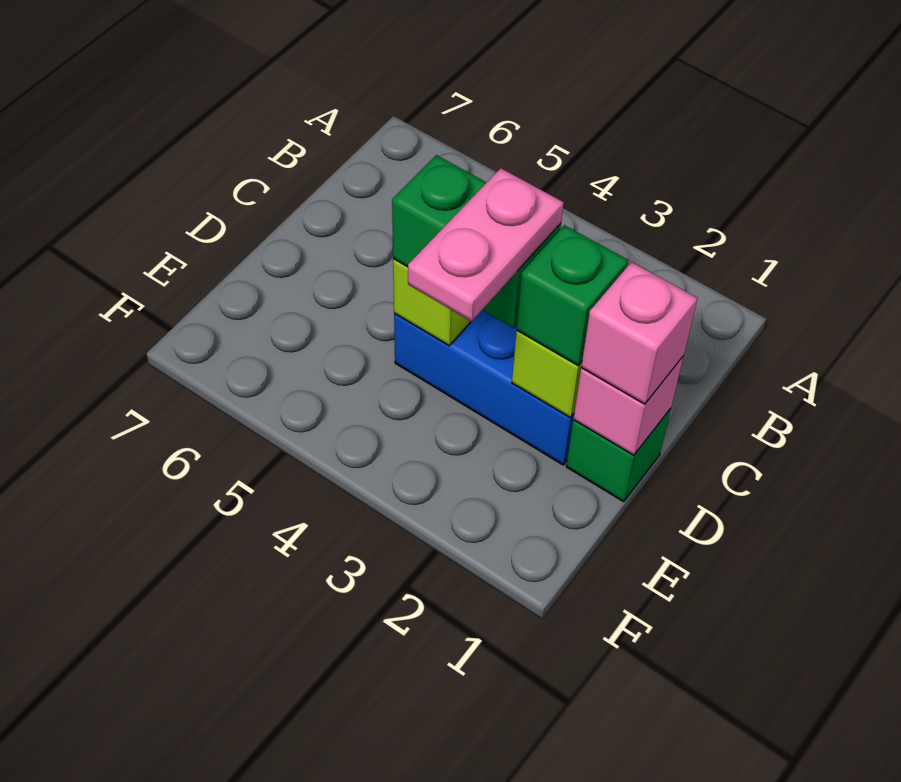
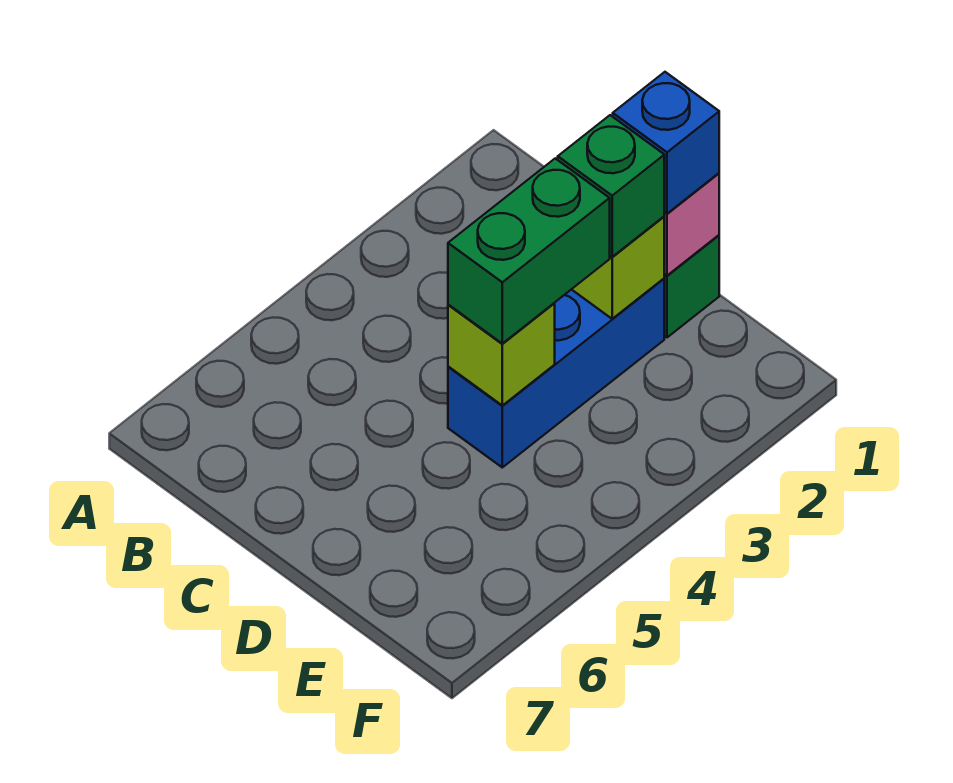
pink brick D1 level 3 -> blue brick D1 level 3
pink plate D3:E3 level 4 -> none

